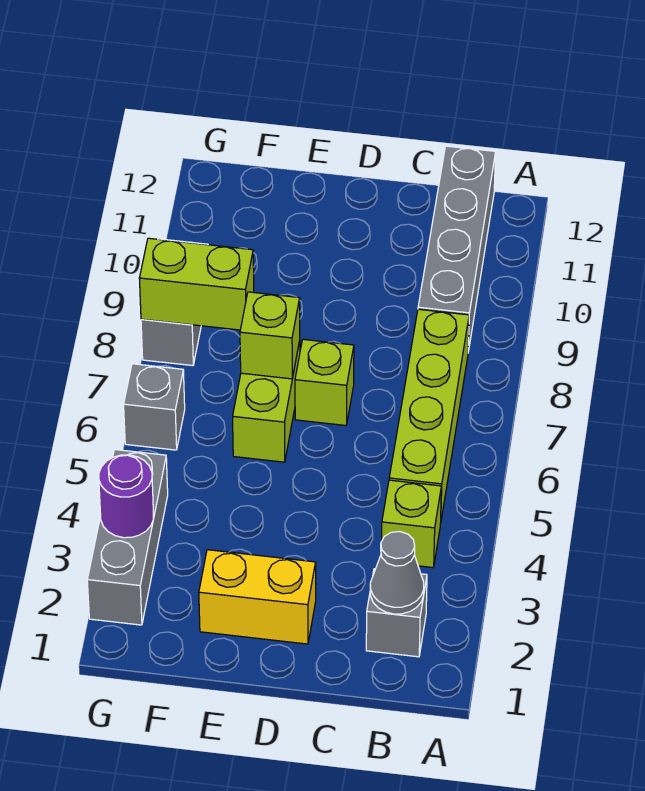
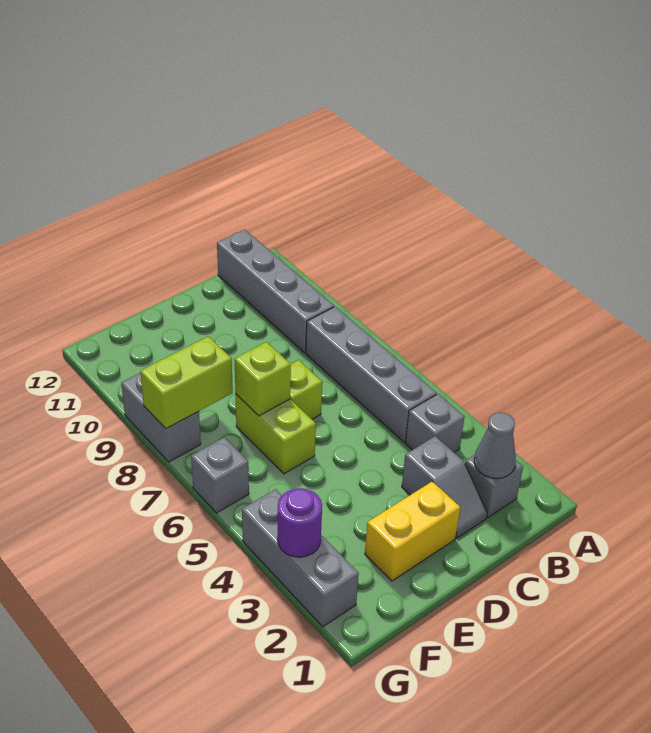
lime brick B4 level 1 -> grey brick B4 level 1
lime brick B5:B8 level 1 -> grey brick B5:B8 level 1
none -> grey slope C2:C3 level 1 top 3

